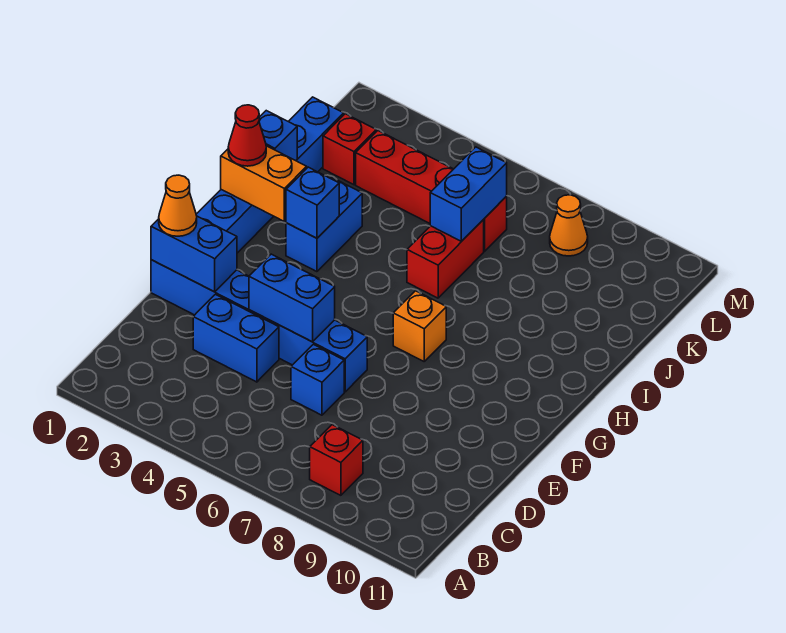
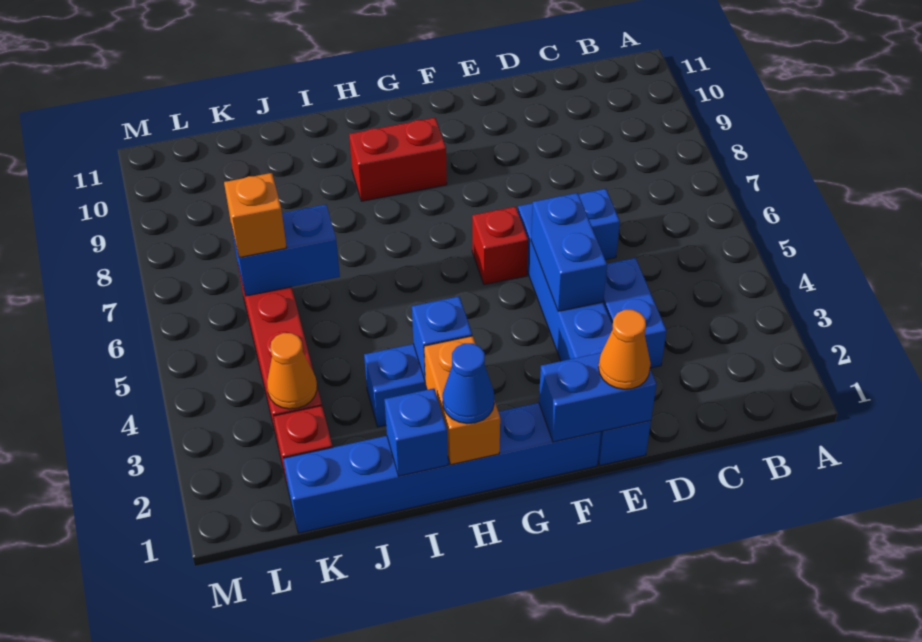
red brick B8 level 1 -> red brick F6 level 1
blue brick E1:E2 level 2 -> blue brick E1:F1 level 2
orange brick G7 level 1 -> orange brick K6 level 3
red cone H1 level 3 -> blue cone H1 level 3
red brick I6:J6 level 1 -> red brick G9:H9 level 1
orange cone L8 level 1 -> orange cone K3 level 2

